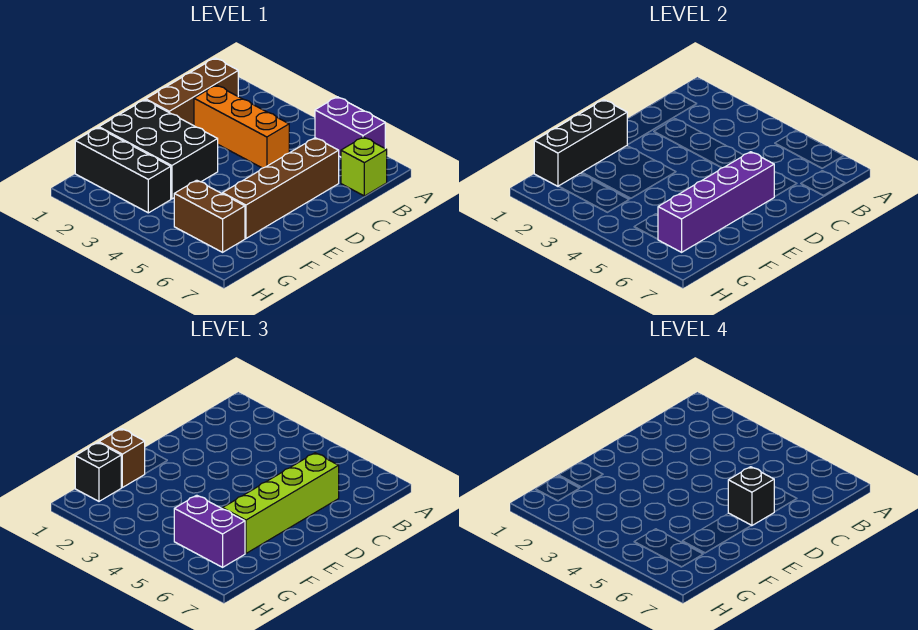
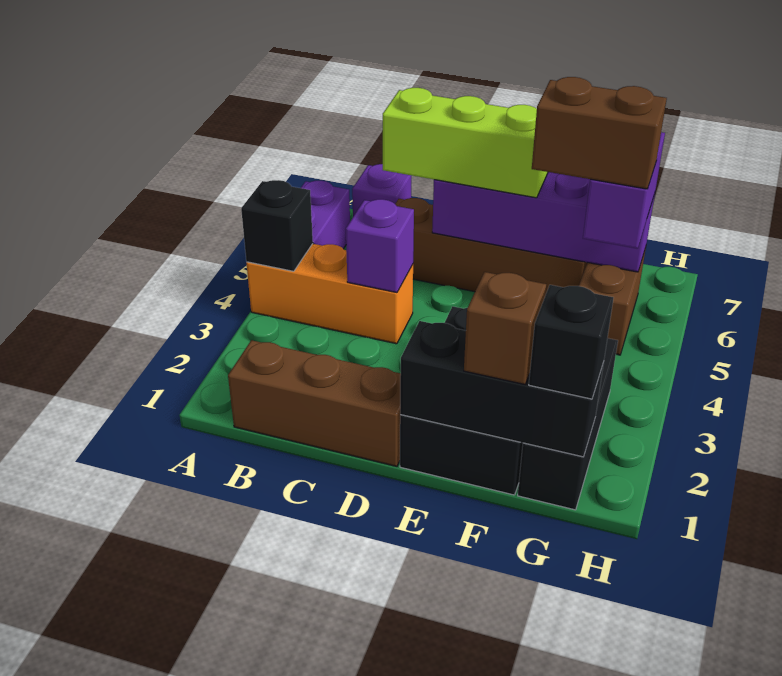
lime brick B7 level 1 -> purple brick B7 level 1
orange brick C2:C4 level 1 -> orange brick A4:C4 level 1
none -> purple brick C4 level 2
lime brick C6:F6 level 3 -> lime brick C6:E6 level 3
black brick D6 level 4 -> black brick A4 level 2
none -> brown brick F5:G5 level 4

